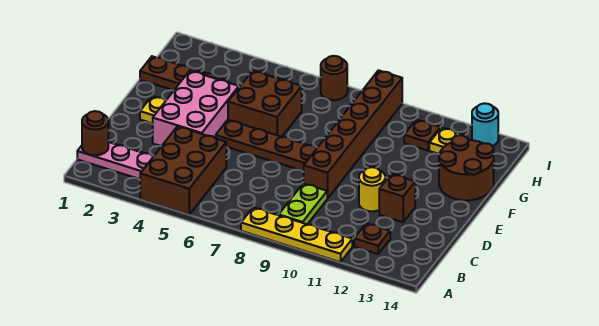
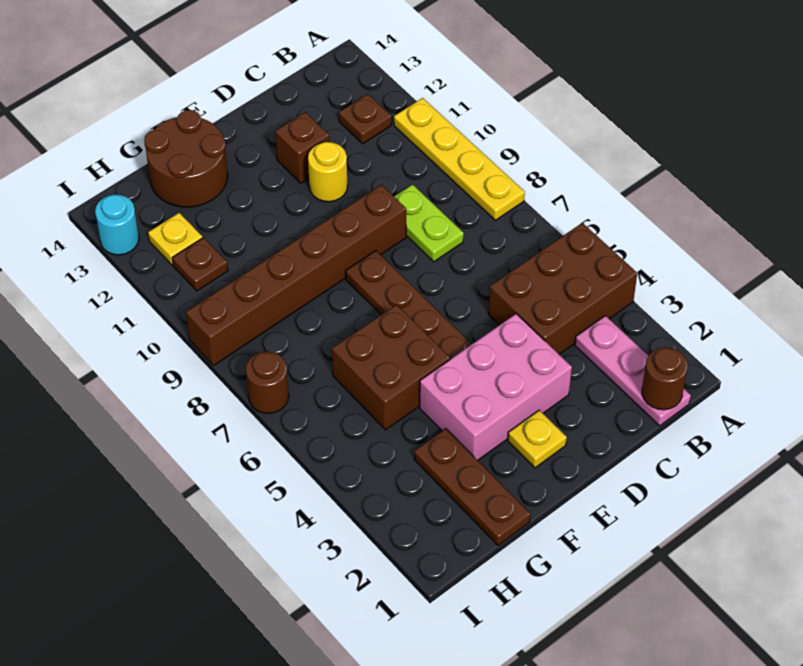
lime plate B9:C9 level 1 -> lime plate C8:C9 level 1

